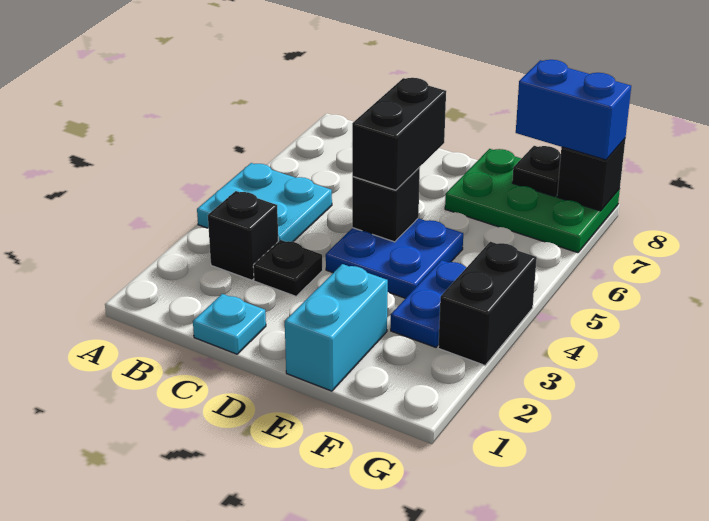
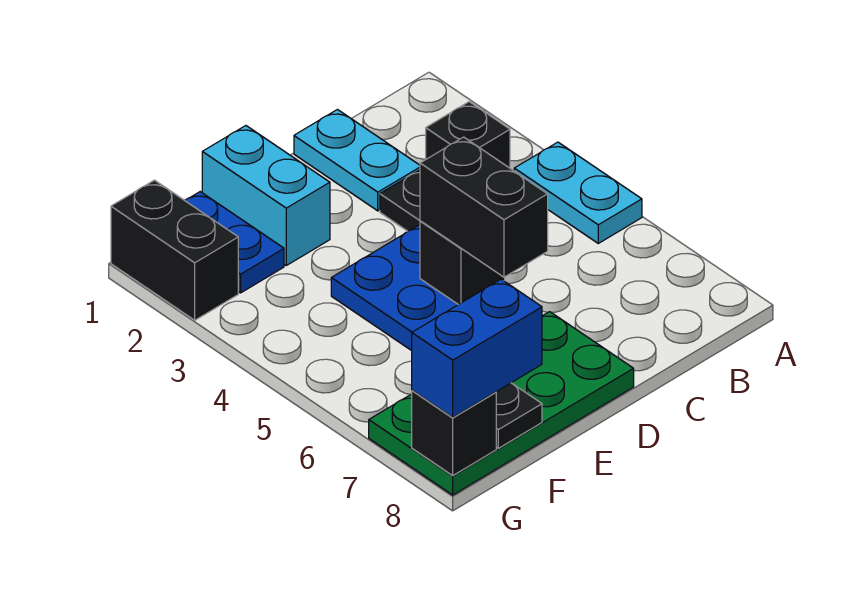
cyan plate A4:B5 level 1 -> cyan plate A4:A5 level 1
cyan plate C1 level 1 -> cyan plate C1:C2 level 1
green plate E7:G8 level 1 -> green plate D7:G8 level 1
blue plate F3:F4 level 1 -> blue plate F1:F2 level 1
black brick G3:G4 level 1 -> black brick G1:G2 level 1

